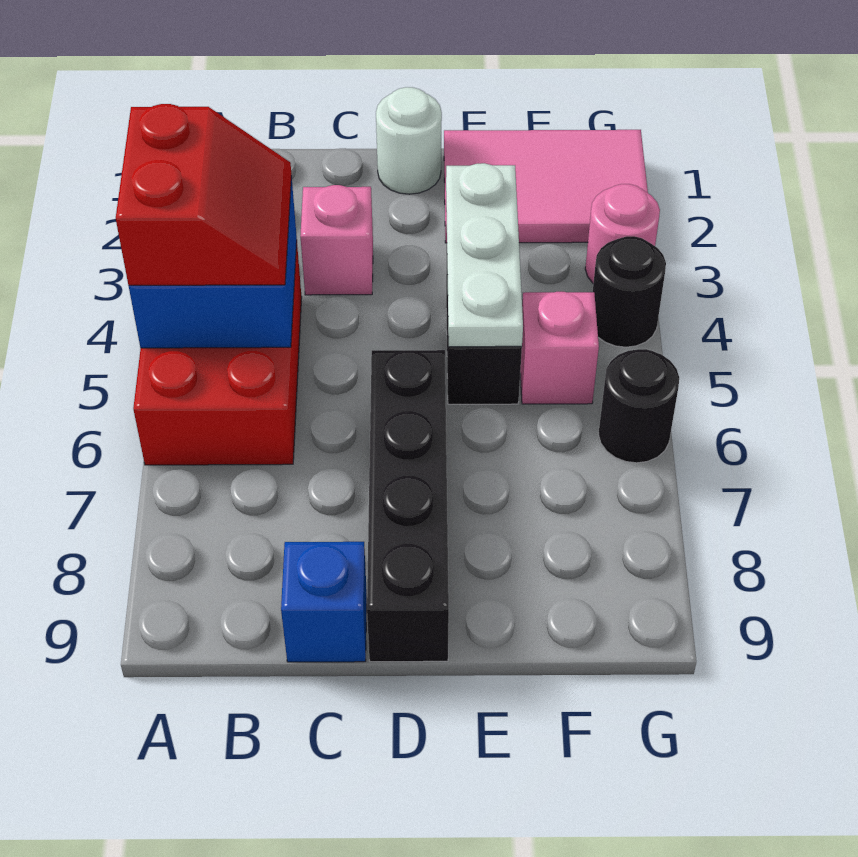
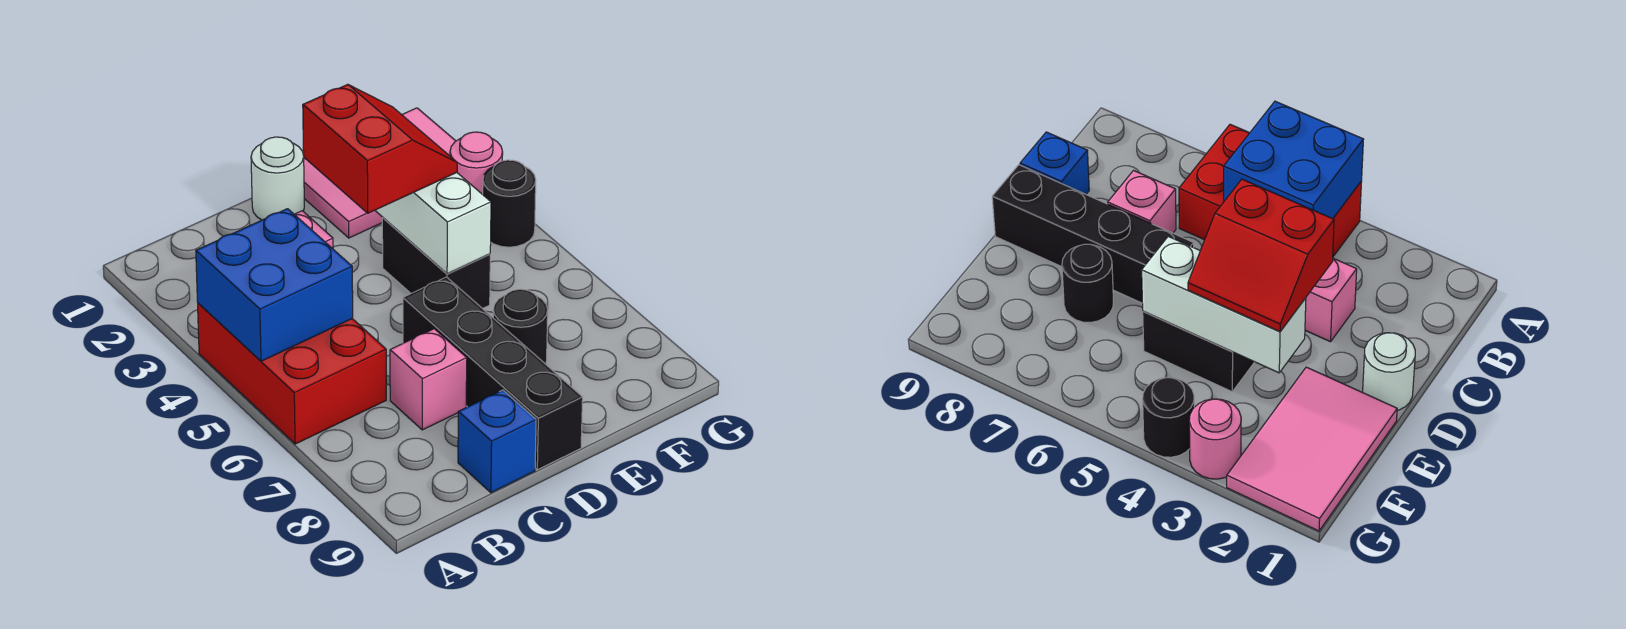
red slope A4:B5 level 3 top A -> red slope D3:E4 level 3 top D
white plate E3:E5 level 2 -> white brick E3:E5 level 2
pink brick F5 level 1 -> pink brick C7 level 1
black round brick G6 level 1 -> black round brick E7 level 1

